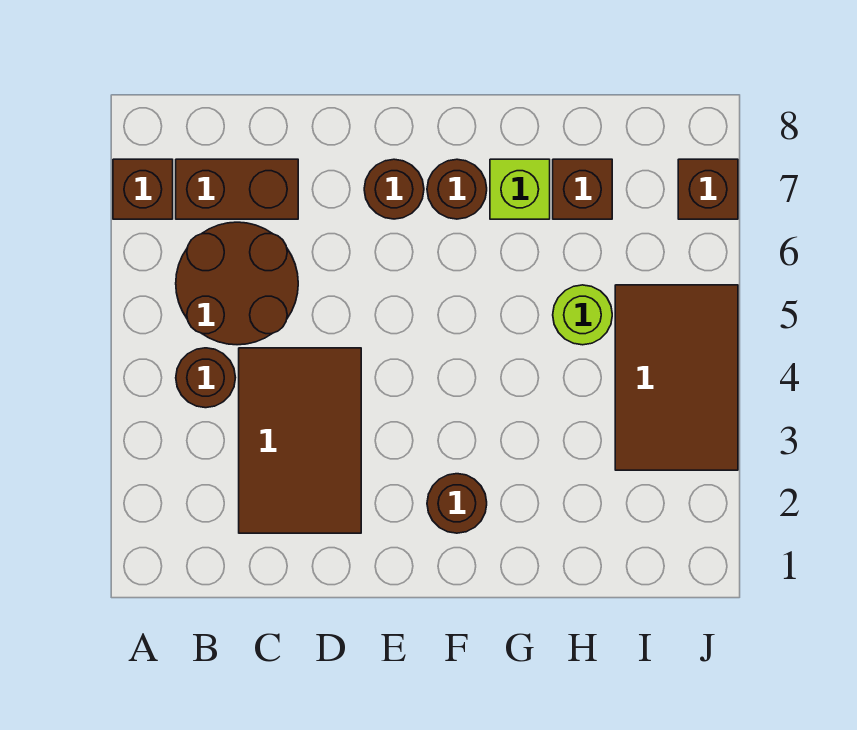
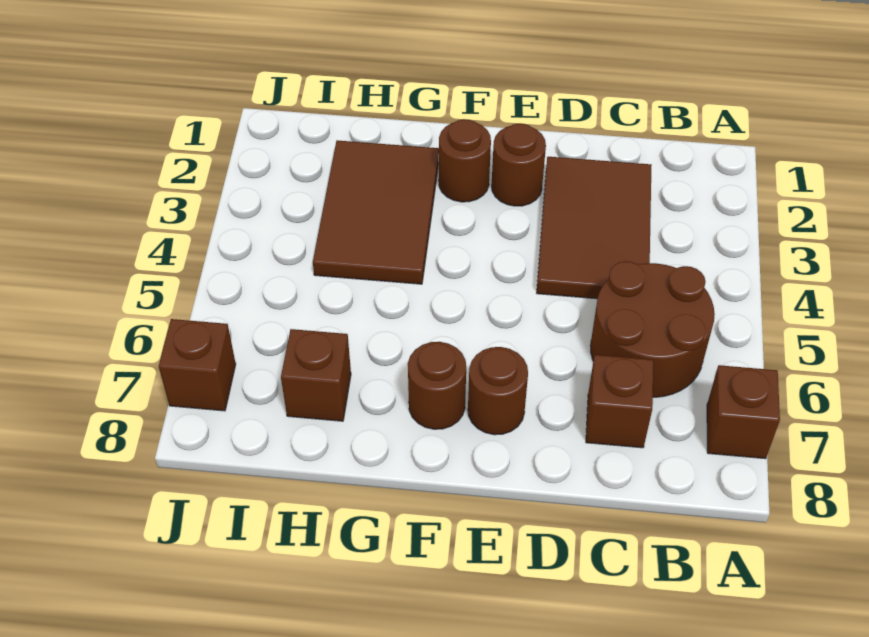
brown round brick B4 level 1 -> brown round brick E2 level 1
brown brick B7:C7 level 1 -> brown brick C7 level 1
lime brick G7 level 1 -> none
lime round brick H5 level 1 -> none
brown tile I3:J5 level 1 -> brown tile G2:H4 level 1

